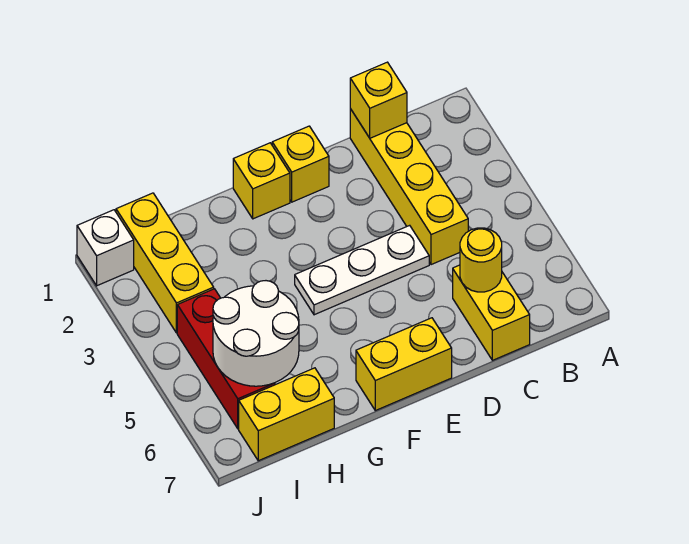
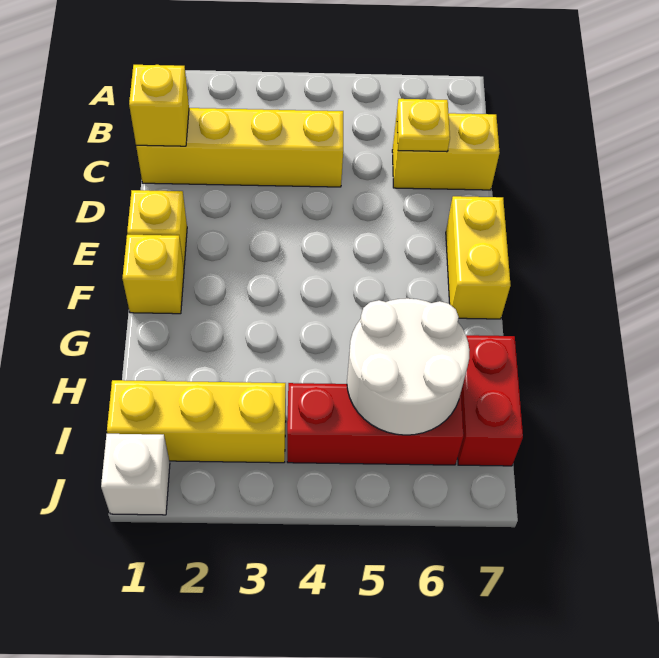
yellow round brick C6 level 2 -> yellow plate C6 level 2
white plate D4:F4 level 1 -> none
yellow brick H7:I7 level 1 -> red brick H7:I7 level 1

